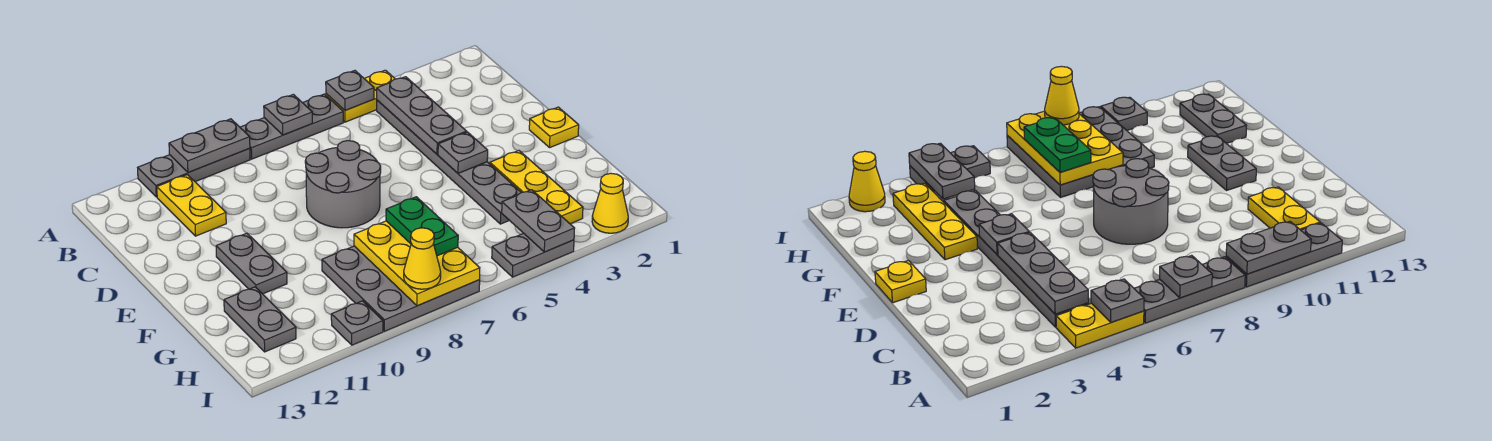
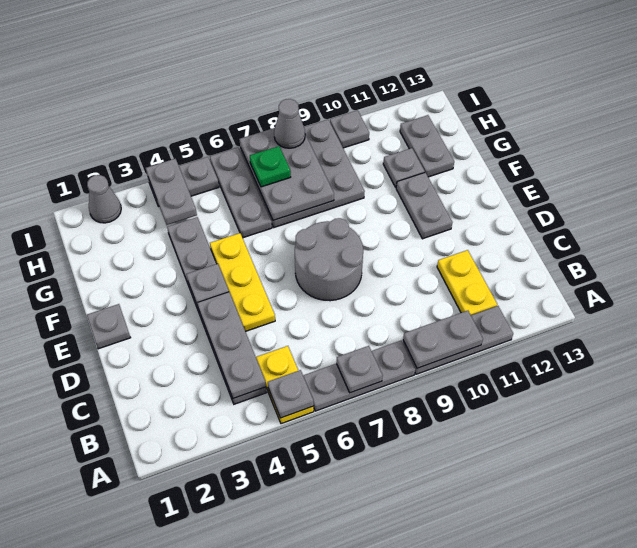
yellow plate A4:A5 level 1 -> yellow plate A5:B5 level 1
yellow plate E1 level 1 -> grey plate E1 level 1
yellow plate F3:H3 level 1 -> yellow plate D5:F5 level 1
none -> grey plate G6:I6 level 1
yellow plate G7:I8 level 2 -> grey plate G7:I8 level 2
green plate G7:H7 level 3 -> green plate H7 level 3
none -> grey plate G11 level 1
yellow cone I2 level 1 -> grey cone I2 level 1
yellow cone I8 level 3 -> grey cone I8 level 3

